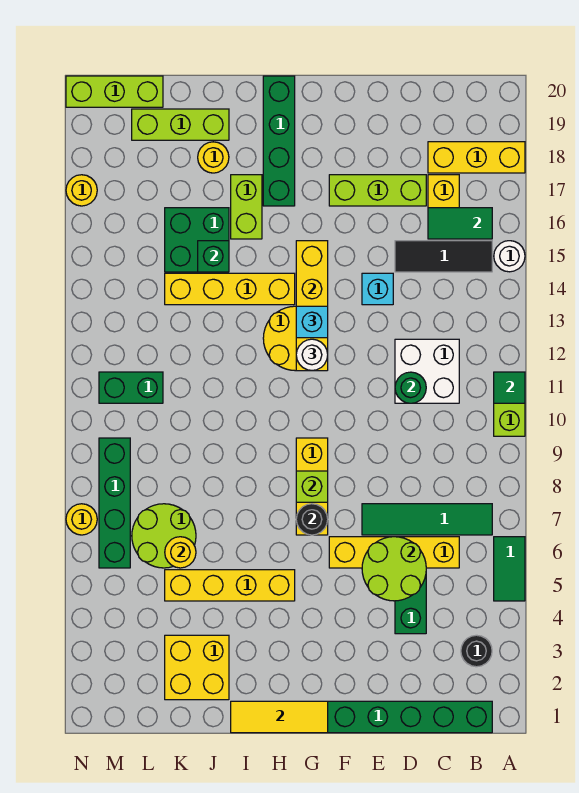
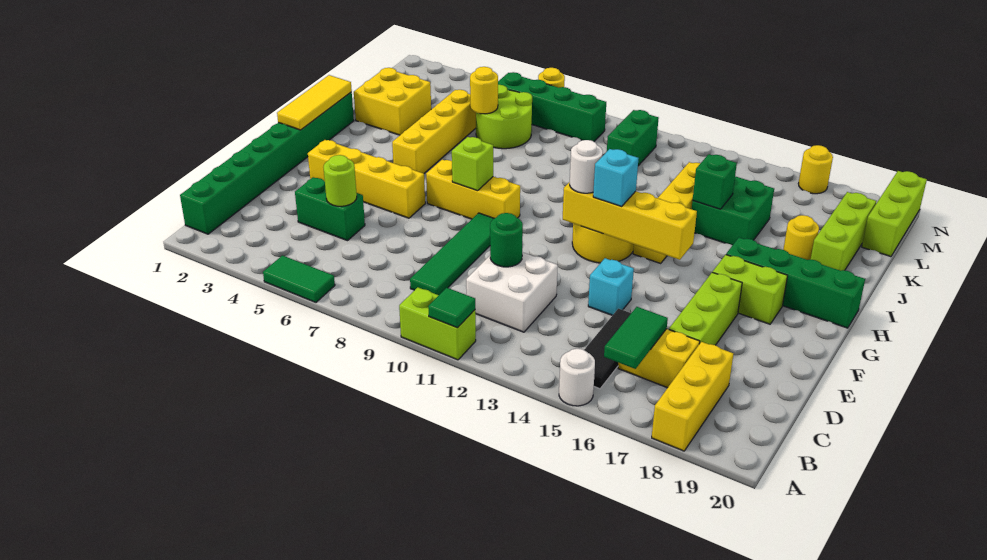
black round brick B3 level 1 -> none
green tile B7:E7 level 1 -> green tile C9:F9 level 1
yellow brick C6:F6 level 1 -> yellow brick F3:F6 level 1
lime round brick D5:E6 level 2 -> lime round brick D5 level 2
black round brick G7 level 2 -> none
lime brick I16:I17 level 1 -> lime brick G17:G18 level 1

